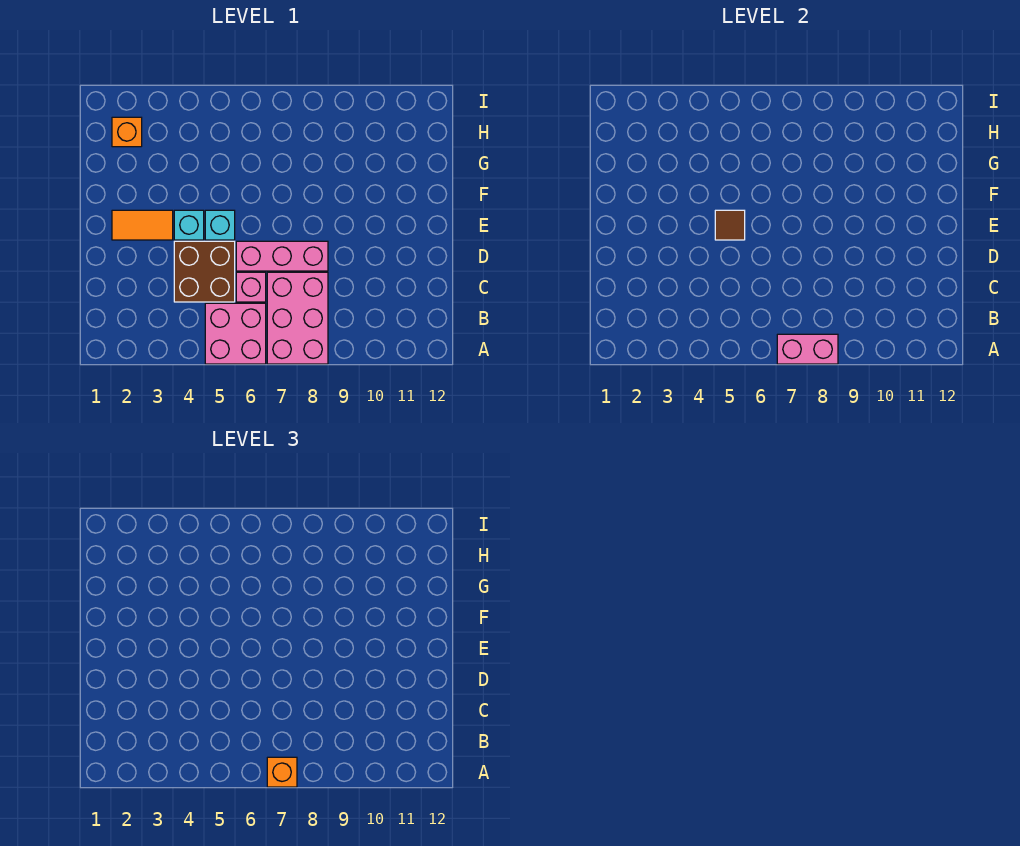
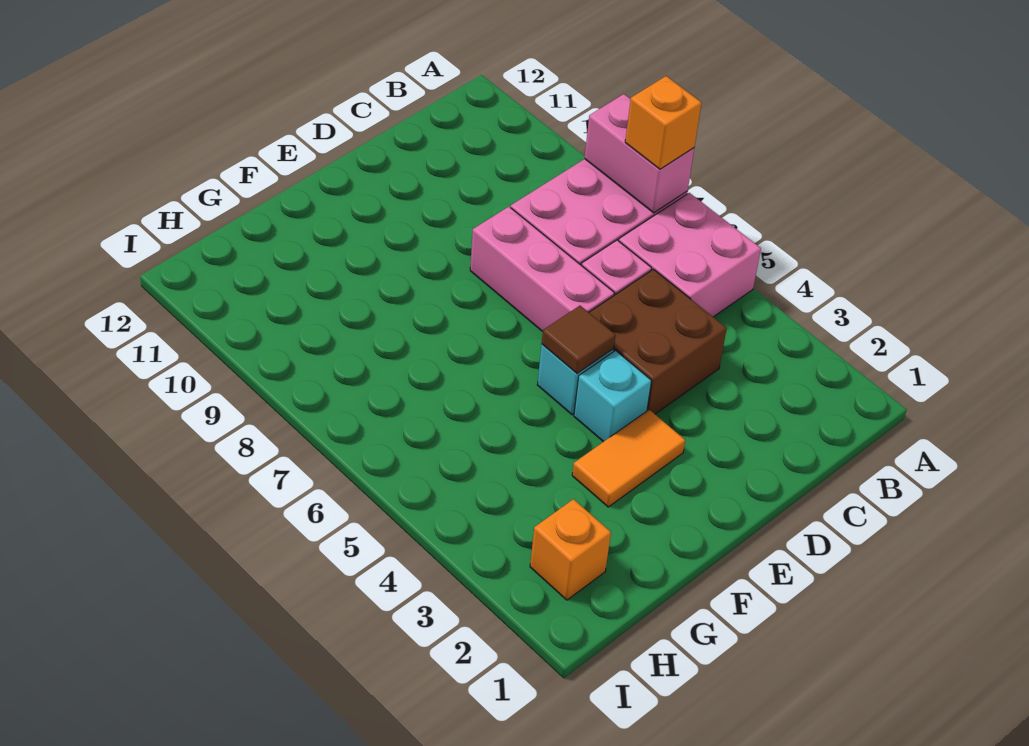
orange tile E2:E3 level 1 -> orange tile E3:F3 level 1

